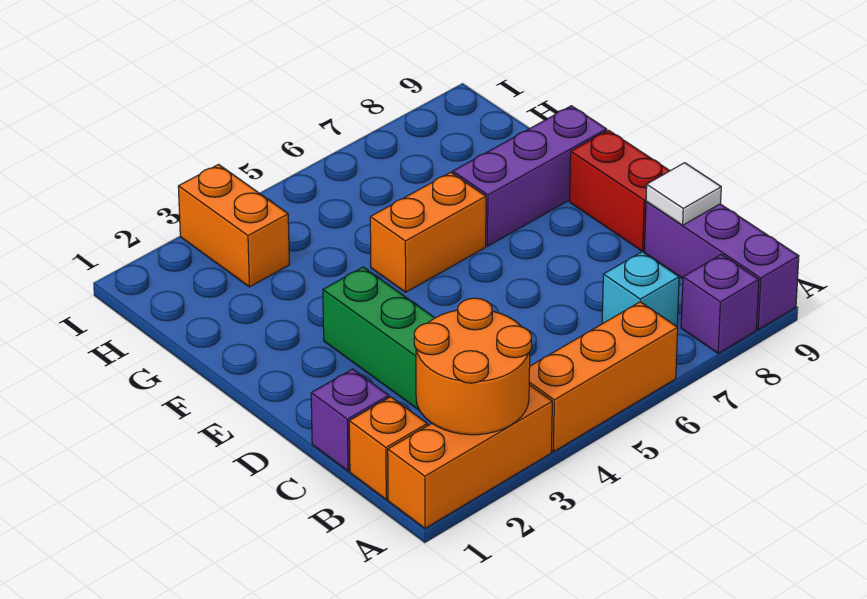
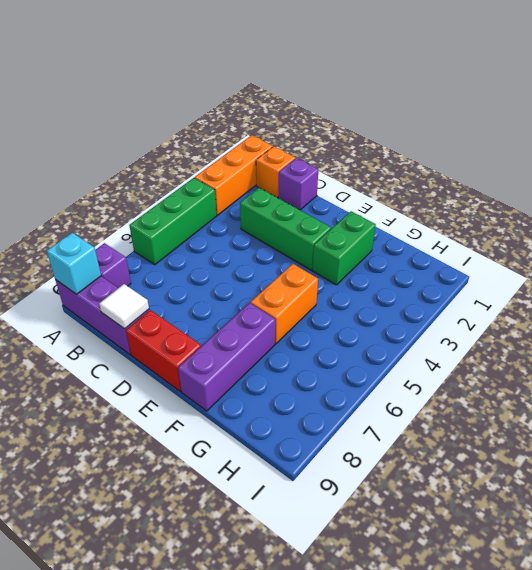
orange round brick A2:B3 level 2 -> none
orange brick A4:A6 level 1 -> green brick A4:A6 level 1
cyan brick B7 level 1 -> cyan brick A9 level 2
none -> green brick F2:F3 level 1
orange brick H3:I3 level 1 -> none

